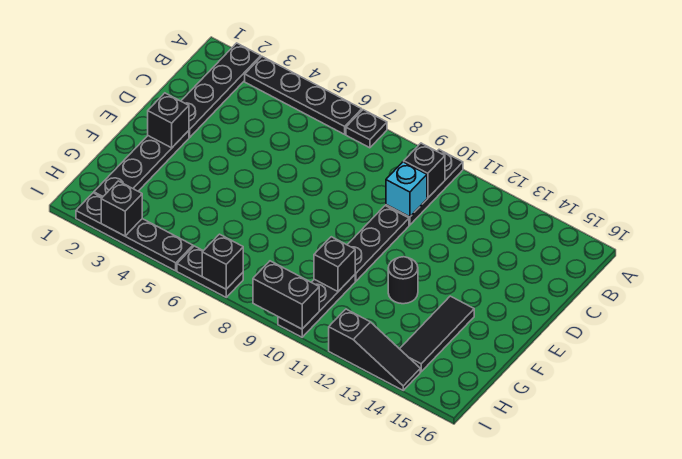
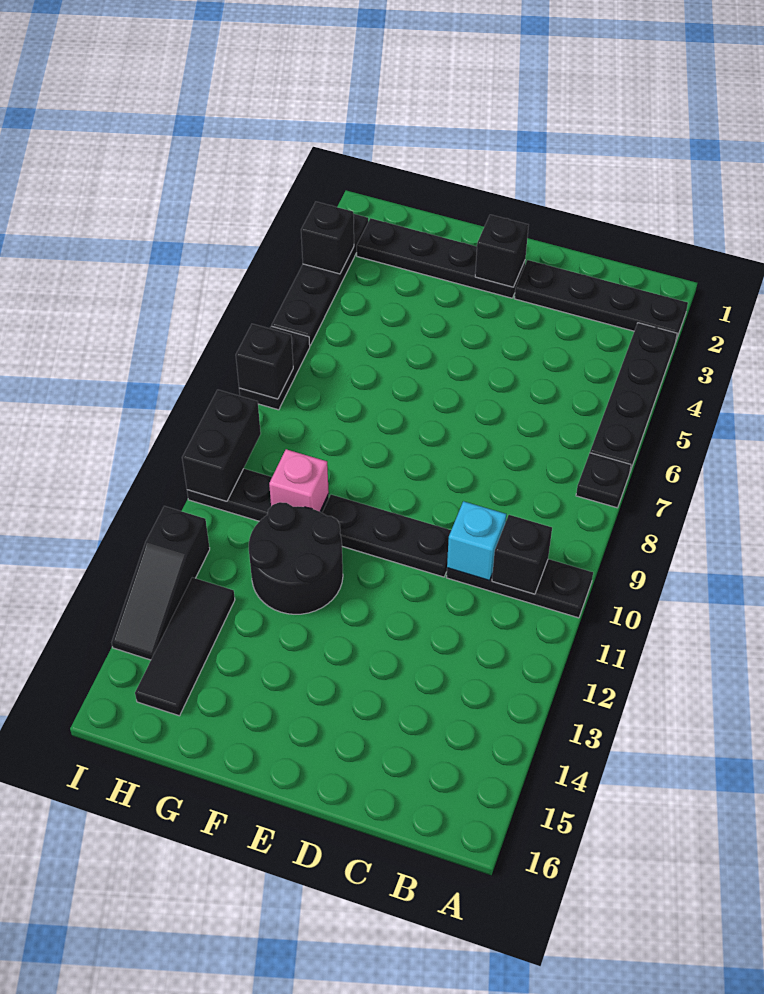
black round brick F12 level 1 -> black round brick F11:G12 level 1
black tile F14:H14 level 1 -> black tile H13:H15 level 1
black brick G10 level 2 -> pink brick G10 level 2

